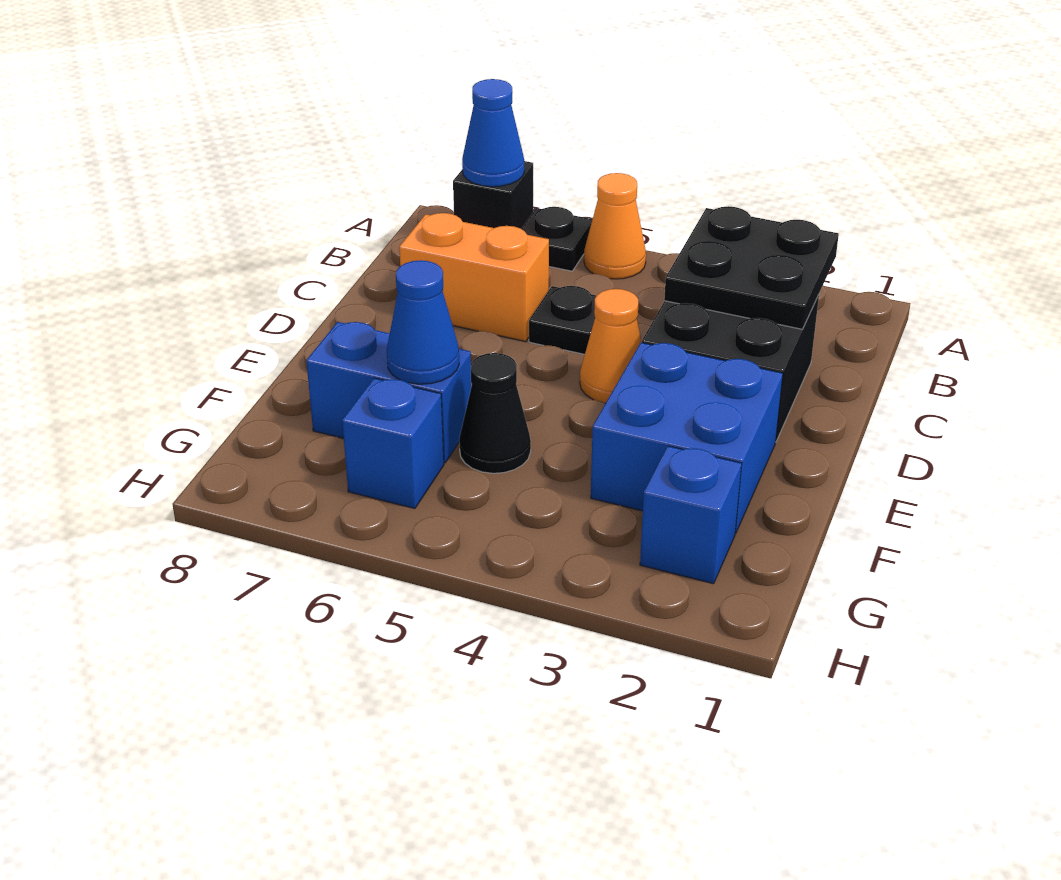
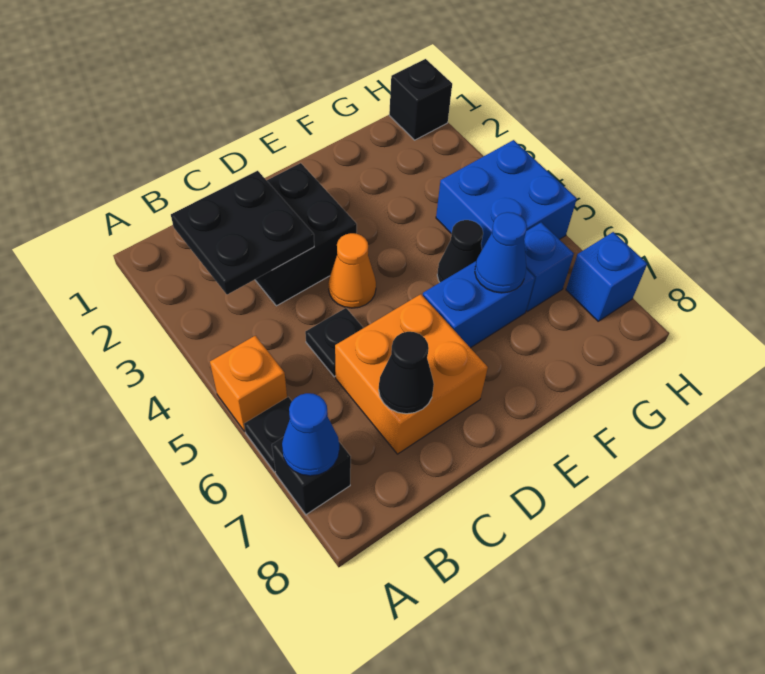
orange cone A5 level 1 -> orange brick A5 level 1
orange brick C6:C7 level 1 -> orange brick C6:D7 level 1
none -> black cone C7 level 2
blue brick E2:F3 level 1 -> blue brick G4:H5 level 1
blue brick F6:F7 level 1 -> blue brick E6:F6 level 1
blue brick G2 level 1 -> blue brick H7 level 1
none -> black brick H1 level 1

